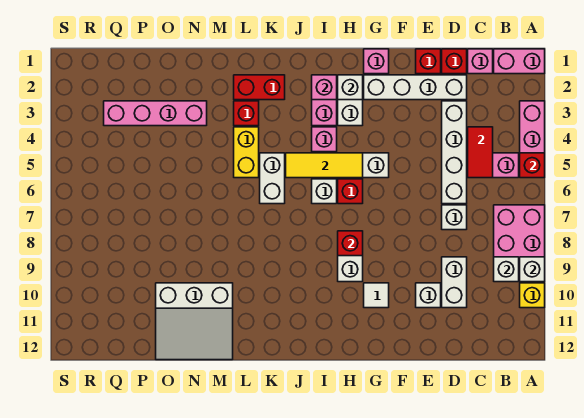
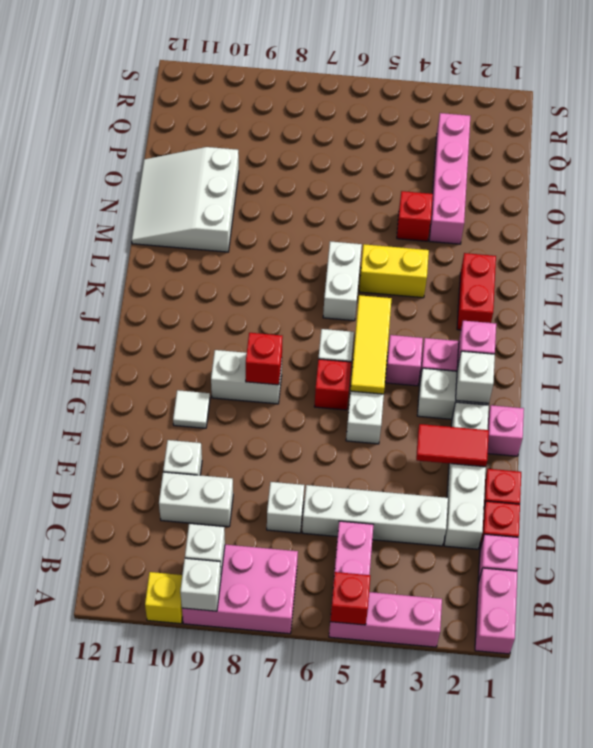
red tile C4:C5 level 2 -> red tile F2:F3 level 2
white brick K5:K6 level 1 -> white brick K6:L6 level 1
red brick L3 level 1 -> red brick N4 level 1

